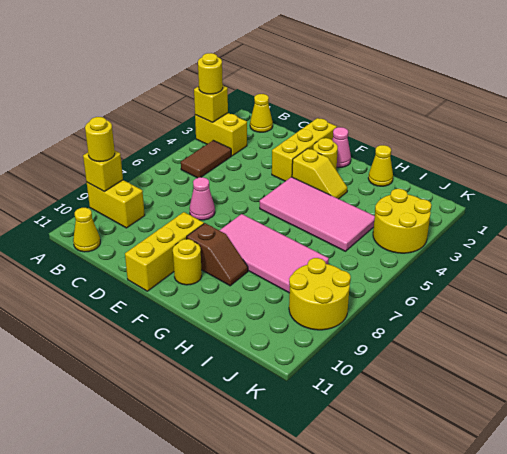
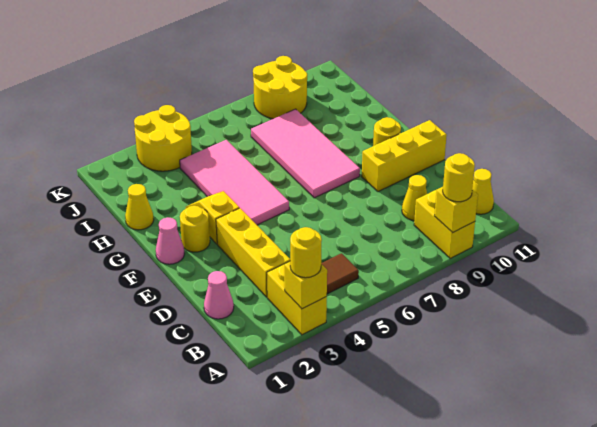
yellow cone B1 level 1 -> yellow cone C9 level 1
pink cone D7 level 1 -> pink cone C1 level 1
yellow brick E1:E3 level 1 -> yellow brick C3:E3 level 1
brown slope F9:G9 level 1 top F -> none

